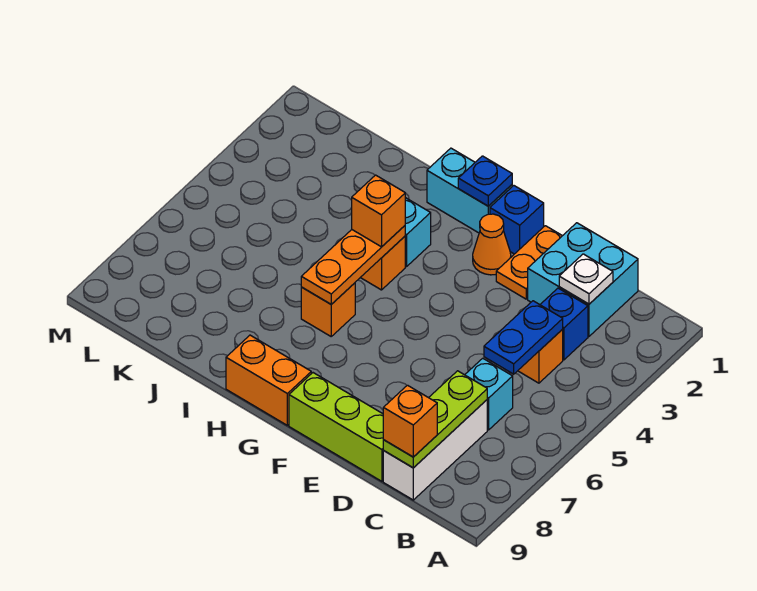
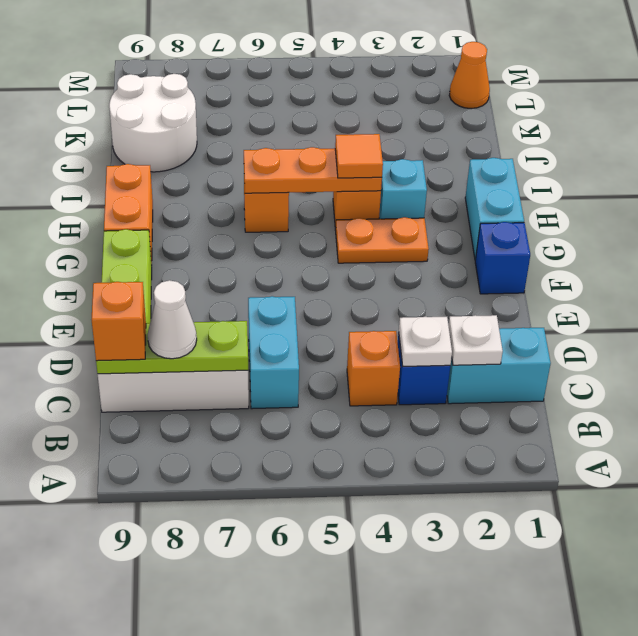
cyan brick C1:D2 level 1 -> cyan brick C1:C2 level 1
none -> white plate C3 level 2
blue plate C4:C5 level 2 -> none
cyan brick C6 level 1 -> cyan brick C6:D6 level 1
none -> white cone C8 level 3
orange plate E1:E2 level 1 -> orange plate G3:G4 level 1
orange cone F2 level 1 -> orange cone L1 level 1
blue plate G1 level 2 -> none
orange brick H4 level 3 -> orange tile H4 level 3
none -> white round brick J8:K9 level 1

